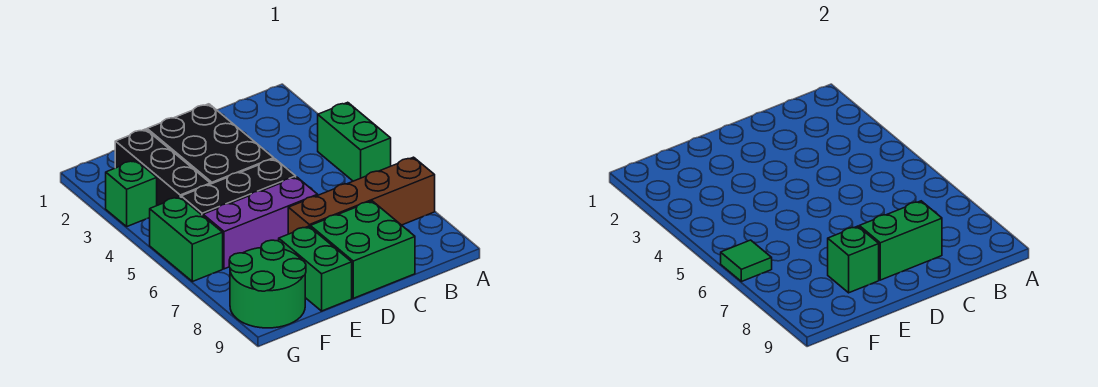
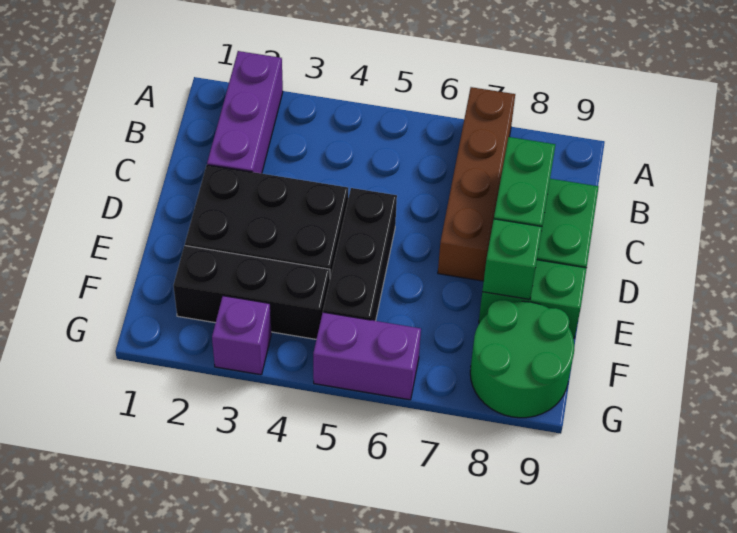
green brick A4:A5 level 1 -> none
purple brick D6:F6 level 1 -> purple brick A2:C2 level 1
green brick G3 level 1 -> purple brick G3 level 1
green brick G5:G6 level 1 -> purple brick G5:G6 level 1
green tile G6 level 2 -> none

